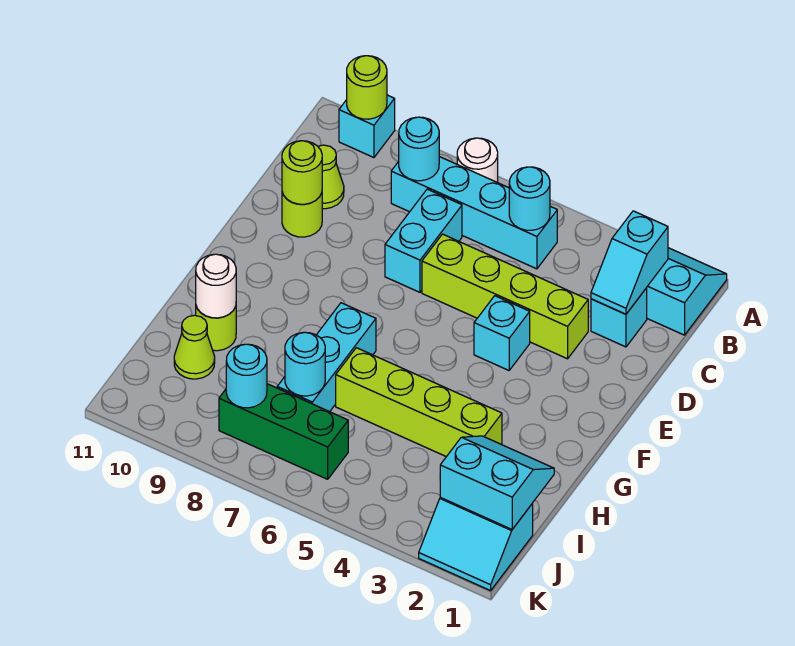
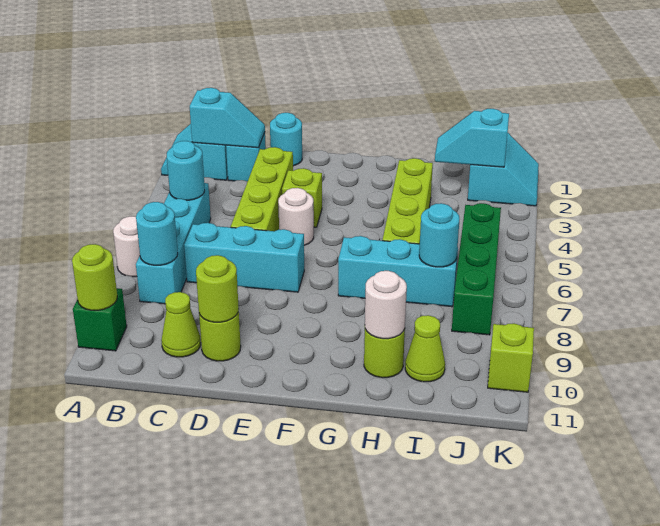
cyan brick A10 level 1 -> green brick A10 level 1
cyan brick C7:D7 level 1 -> cyan brick C7:E7 level 1
cyan brick E4 level 1 -> lime brick E4 level 1
none -> white round brick E5 level 1
cyan slope I1:J2 level 2 top J -> cyan slope I2:J2 level 2 top J
green brick J6:J8 level 1 -> green brick J5:J8 level 1
cyan round brick J8 level 2 -> cyan round brick D1 level 1
none -> lime brick K10 level 1

